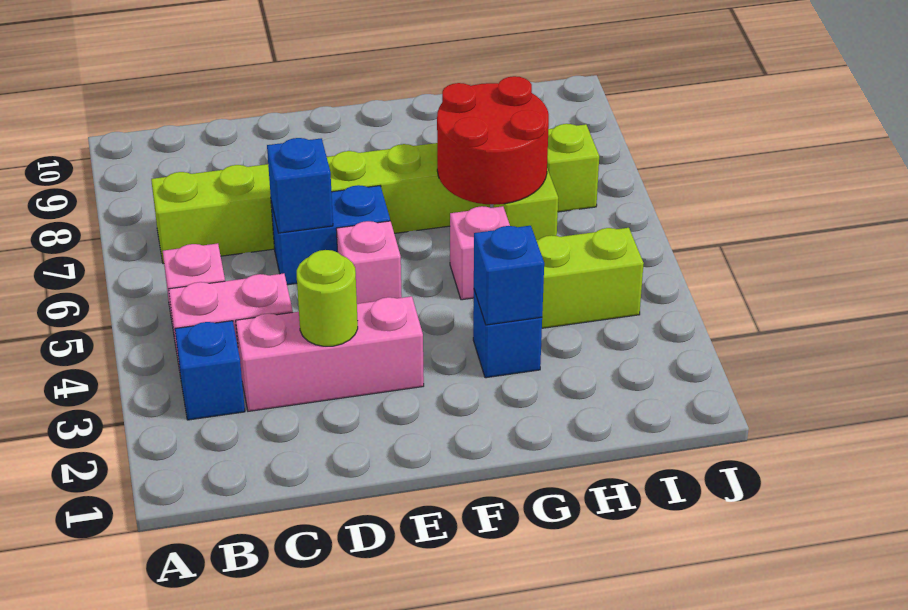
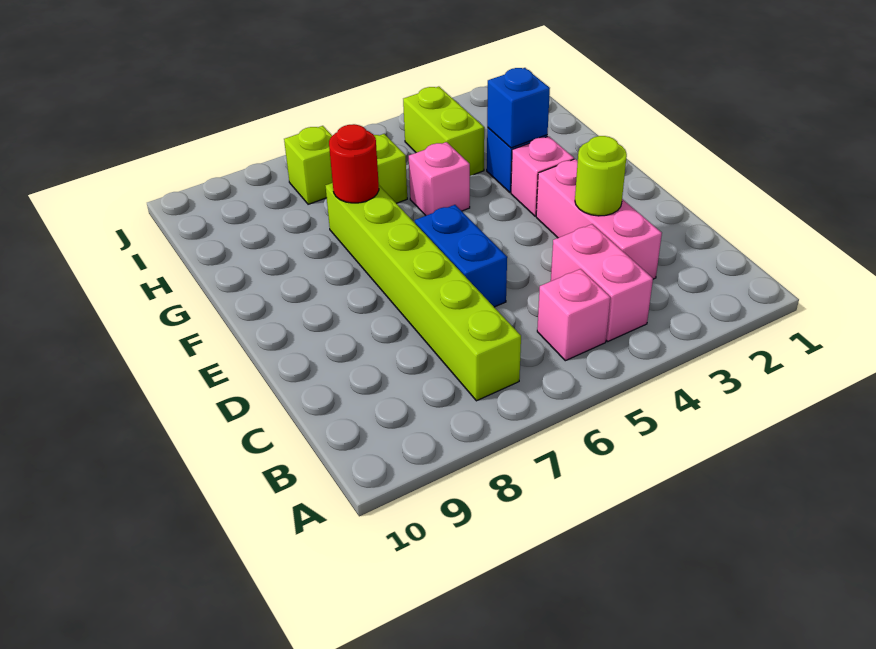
blue brick B3 level 1 -> none
blue brick D6 level 2 -> none
pink brick E5 level 1 -> pink brick F3 level 1
red round brick G6:H7 level 2 -> red round brick G7 level 2

